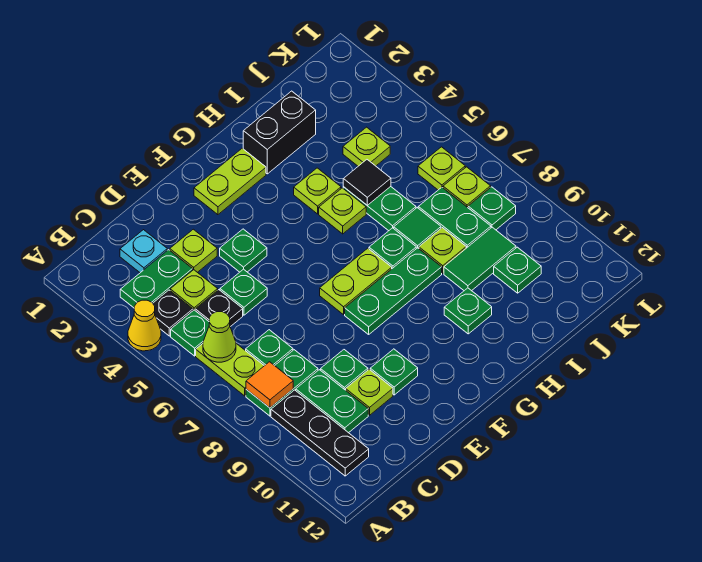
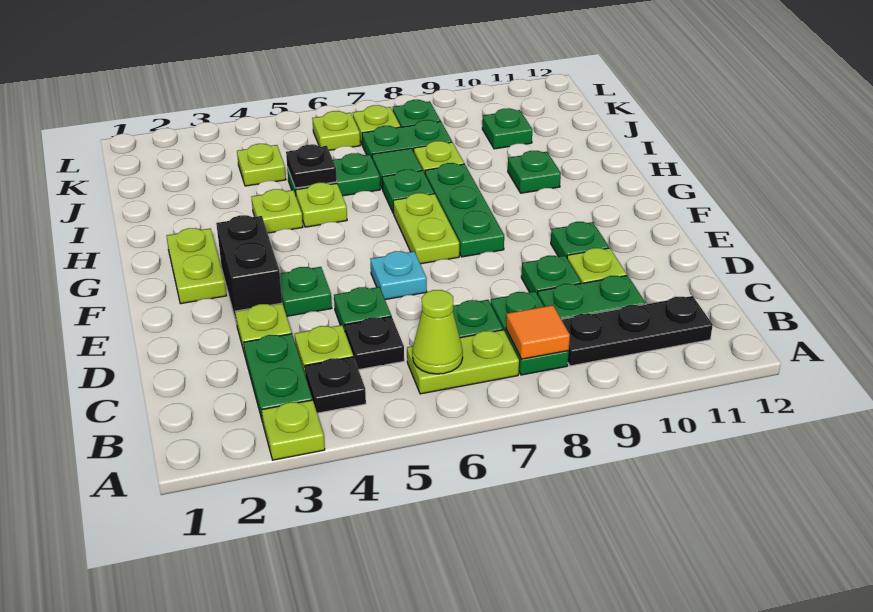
none -> lime plate A3 level 1
yellow cone A4 level 1 -> none
green plate B5 level 1 -> none
cyan plate C2 level 1 -> cyan plate E6 level 1
black brick H2:I2 level 1 -> black brick E3:F3 level 1
black tile I5 level 2 -> black plate I5 level 2
green tile I9:J9 level 1 -> none

